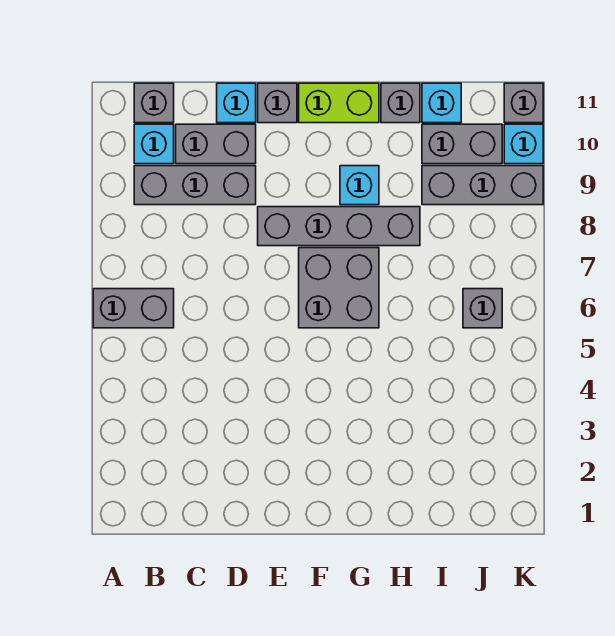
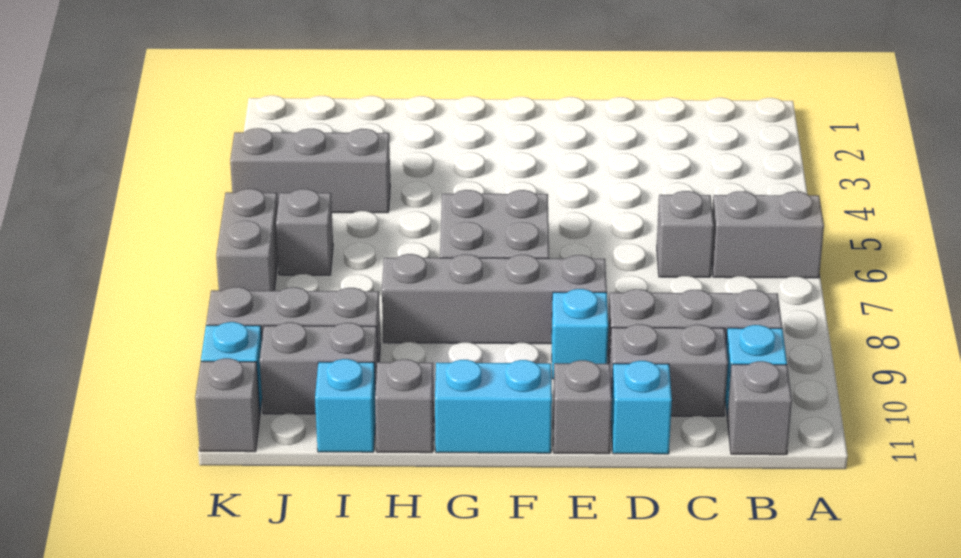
none -> grey brick C6 level 1
lime brick F11:G11 level 1 -> cyan brick F11:G11 level 1
cyan brick G9 level 1 -> cyan brick E9 level 1
none -> grey brick I4:K4 level 1
none -> grey brick K6:K7 level 1

